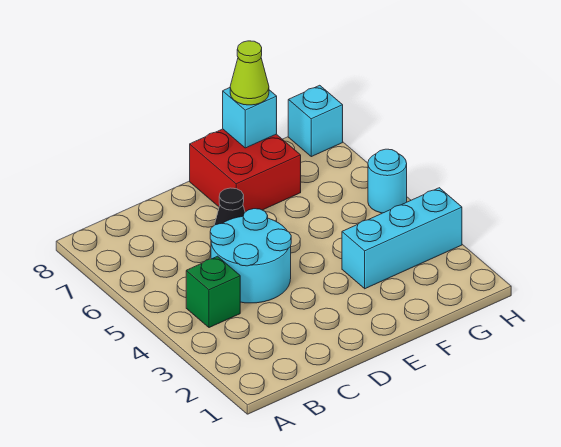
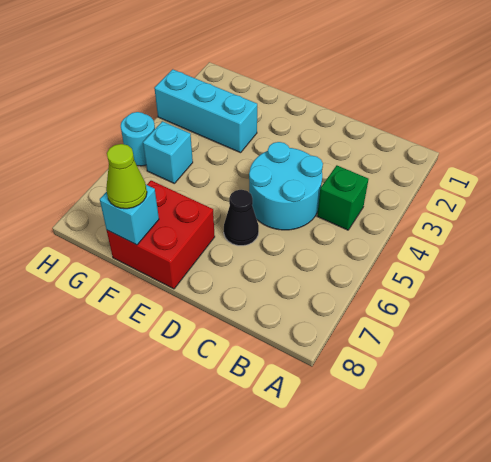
cyan brick H8 level 1 -> cyan brick G5 level 1

